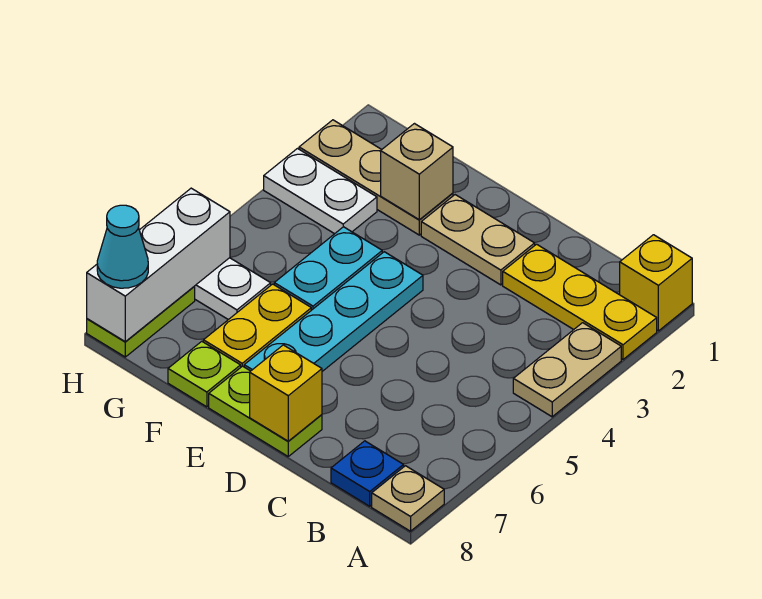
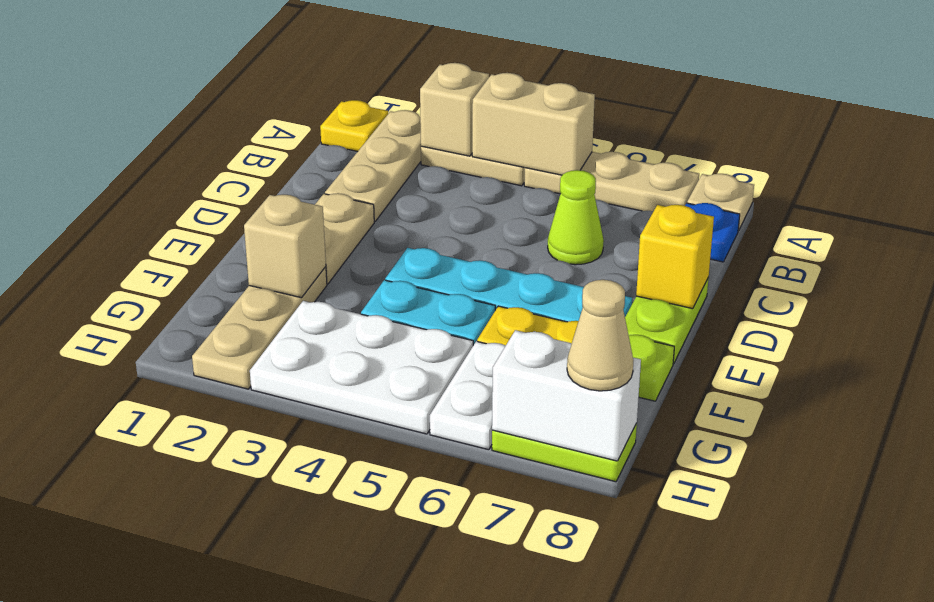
yellow brick A1 level 1 -> yellow plate A1 level 1
yellow plate A2:C2 level 1 -> tan plate A2:C2 level 1
none -> tan brick A3 level 2
none -> tan brick A4:A5 level 2
none -> tan plate A5:A7 level 1
none -> lime cone C6 level 1
white plate G3:H3 level 1 -> white plate G3:H5 level 1
white brick H6:H8 level 2 -> white brick H7:H8 level 2
cyan cone H8 level 3 -> tan cone H8 level 3

